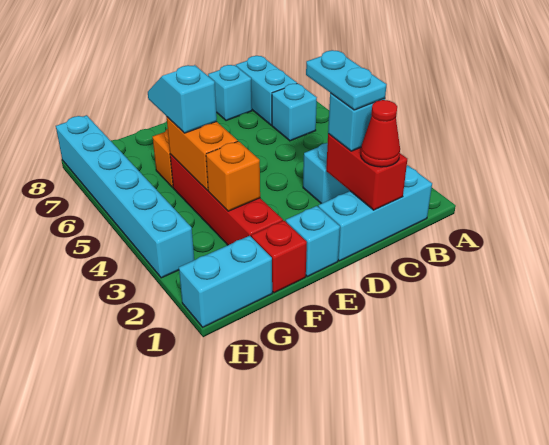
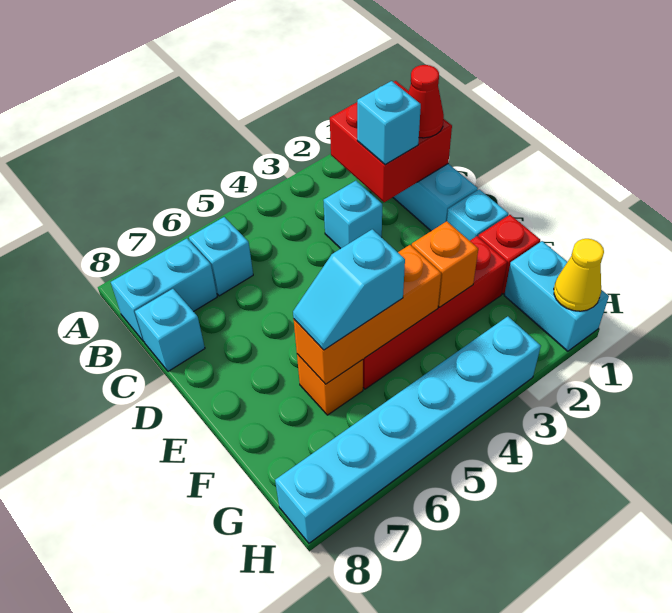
red brick C1:C2 level 2 -> red brick B1:C2 level 2
cyan plate C2:C3 level 4 -> none
orange brick F4:F5 level 2 -> orange brick F4:F6 level 2
none -> yellow cone H1 level 2

